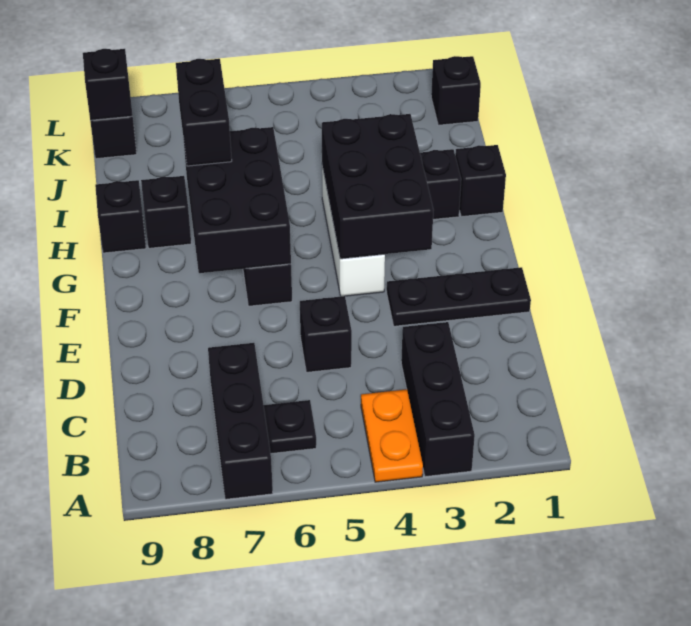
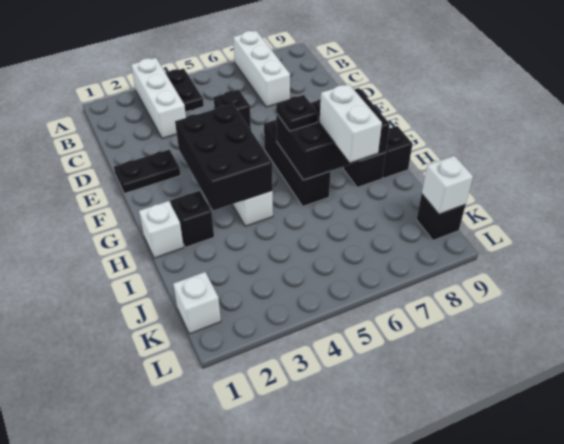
black brick A3:C3 level 1 -> white brick A3:C3 level 1
orange plate A4:B4 level 1 -> black plate A4:B4 level 1
black brick A7:C7 level 1 -> white brick A7:C7 level 1
black plate B6 level 1 -> black plate G6 level 3
black plate E1:E3 level 1 -> black plate E1:E2 level 1
black brick F6:H7 level 2 -> black brick G6:H8 level 2
black brick H1 level 1 -> white brick H1 level 1
black brick H7:I7 level 3 -> white brick H7:I7 level 3
black brick K1 level 1 -> white brick K1 level 1
black brick K9 level 2 -> white brick K9 level 2

